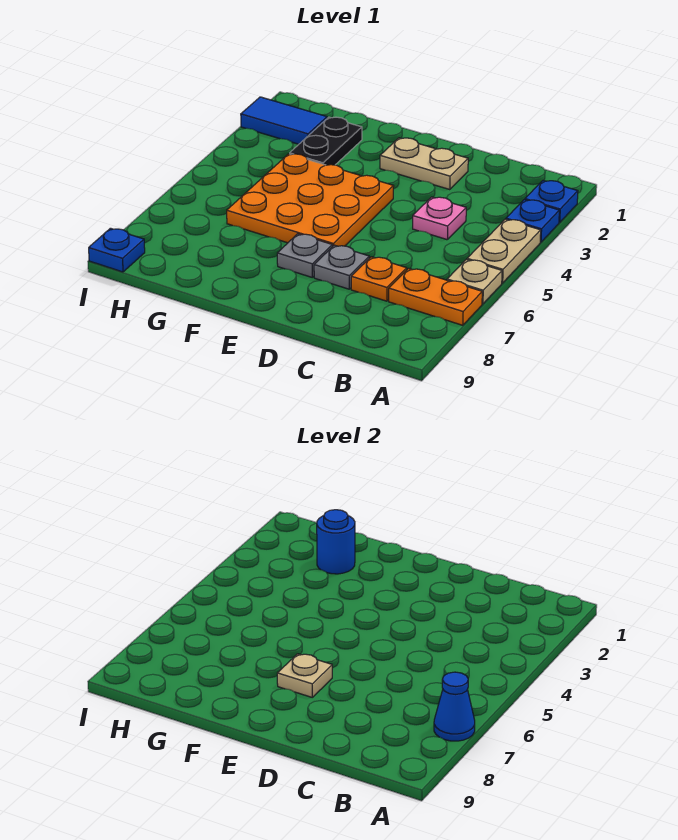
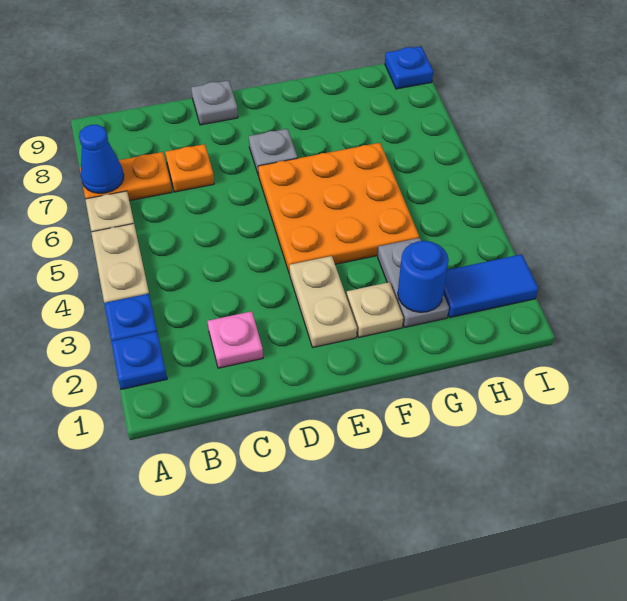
pink plate C4 level 1 -> pink plate C2 level 1
tan plate D2:E2 level 1 -> tan plate E2:E3 level 1
grey plate D7 level 1 -> grey plate D9 level 1
tan plate E7 level 2 -> tan plate F2 level 1
black plate G2:G3 level 1 -> grey plate G2:G3 level 1

